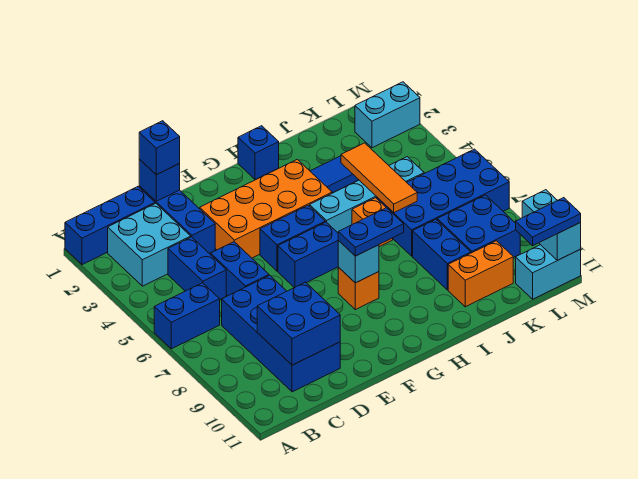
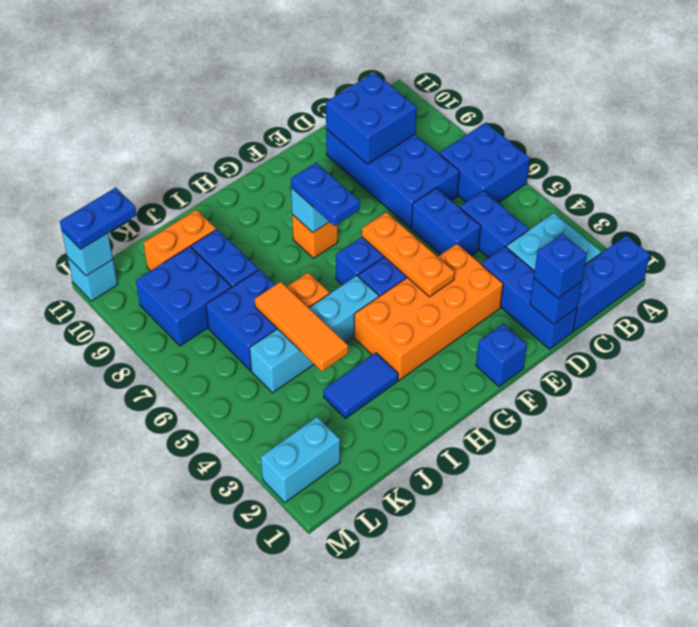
blue brick A6:B6 level 1 -> blue brick A6:B7 level 1
none -> orange plate F4:F6 level 2
blue plate G8:H8 level 3 -> blue plate G7:G8 level 3
blue brick H1 level 1 -> blue brick F1 level 1
blue brick J6:M7 level 1 -> blue brick J6:K7 level 1
cyan brick L11:M11 level 1 -> cyan brick M11 level 1
cyan brick M10:M11 level 2 -> cyan brick M11 level 2

